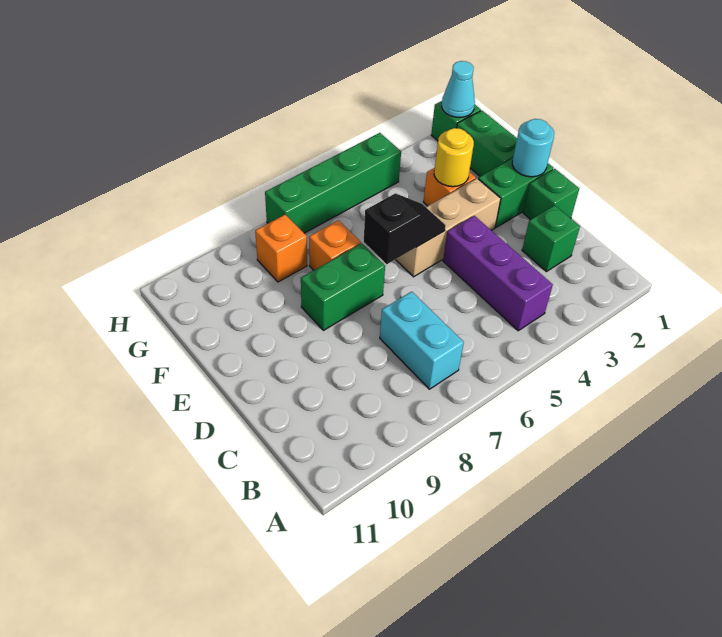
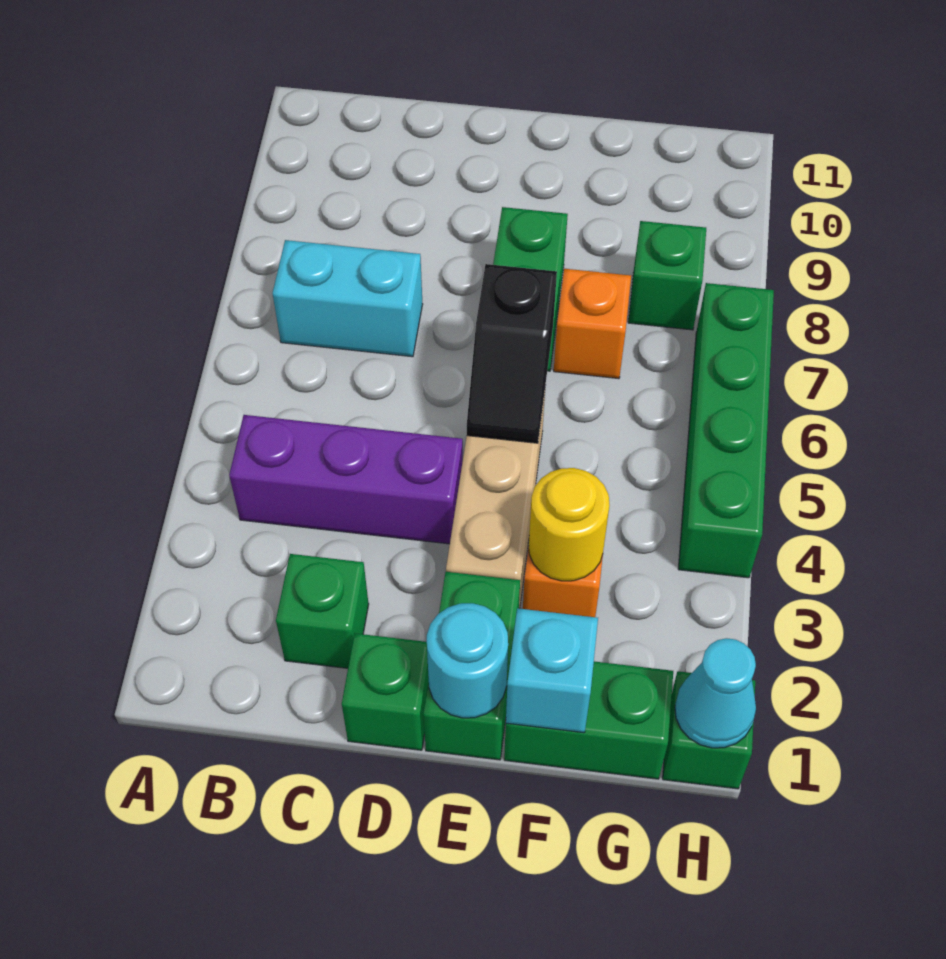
none -> cyan brick F1 level 2
orange brick G8 level 1 -> green brick G8 level 1

